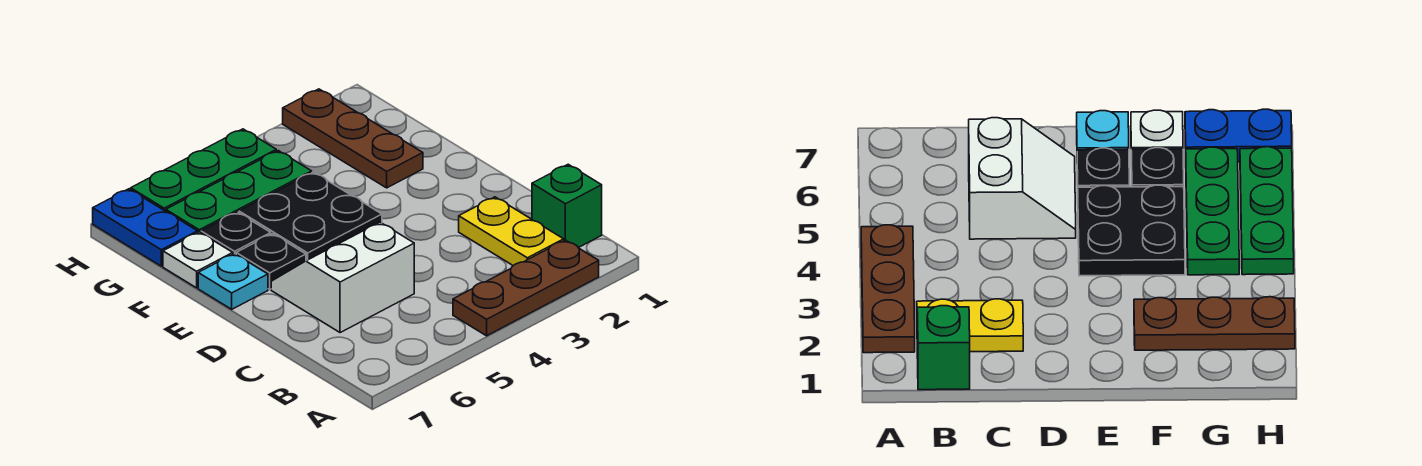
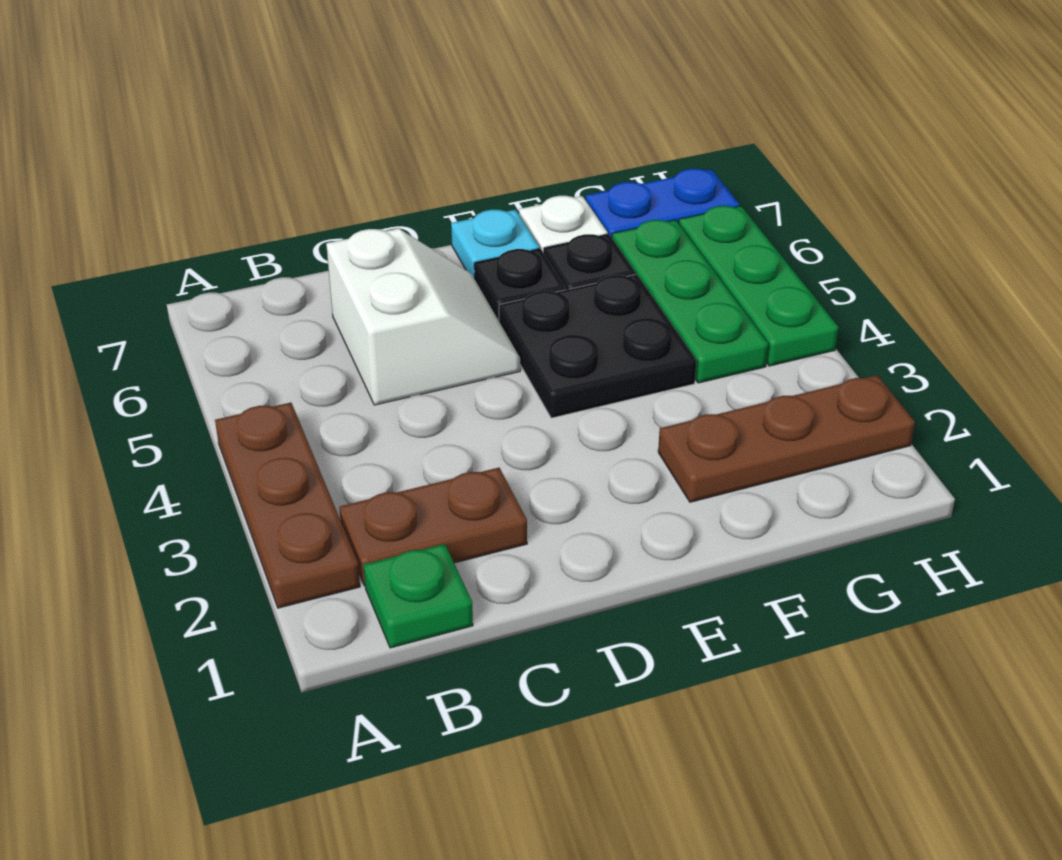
green brick B1 level 1 -> green plate B1 level 1
yellow plate B2:C2 level 1 -> brown plate B2:C2 level 1

